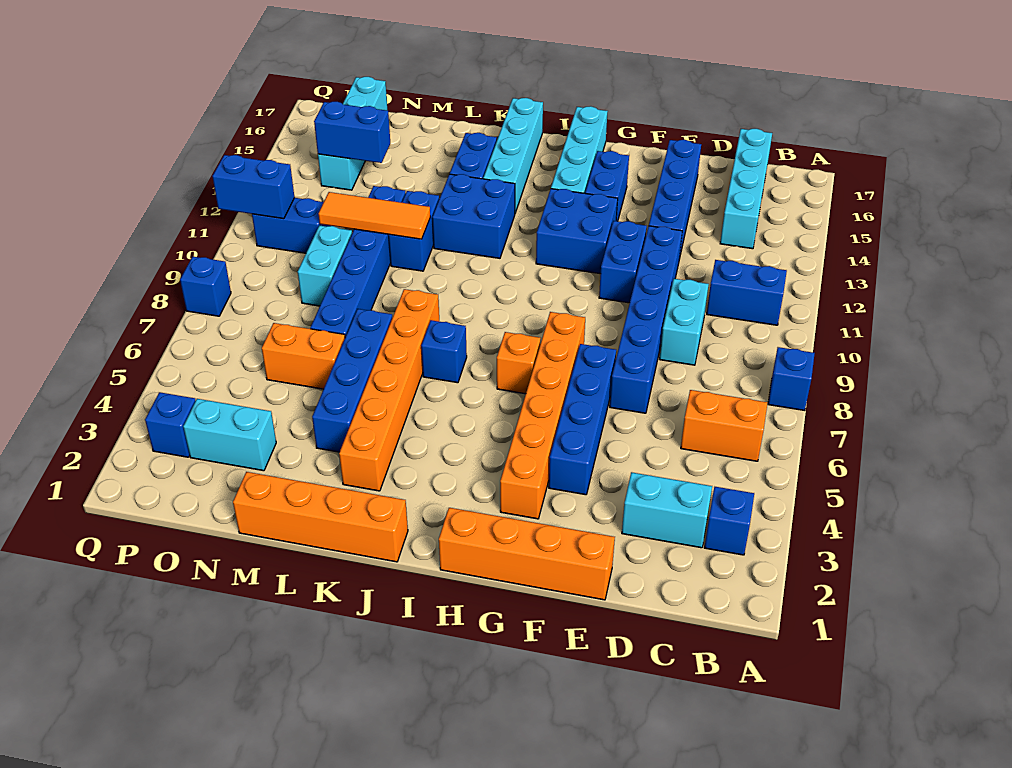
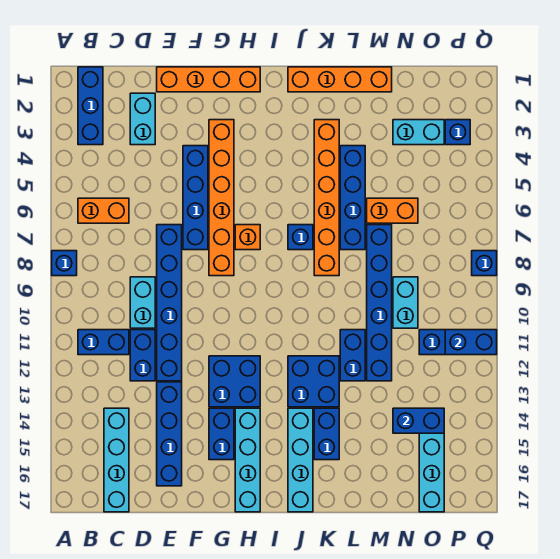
blue brick B3 level 1 -> blue brick B1:B3 level 1
cyan brick C3:D3 level 1 -> cyan brick D2:D3 level 1
blue brick F11:F12 level 1 -> blue brick D11:D12 level 1
orange tile L11:N11 level 2 -> none

